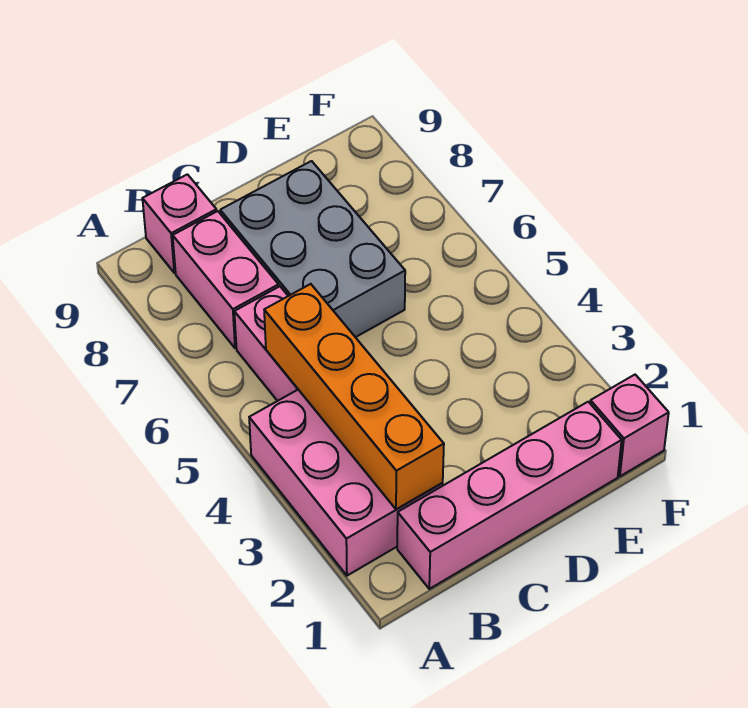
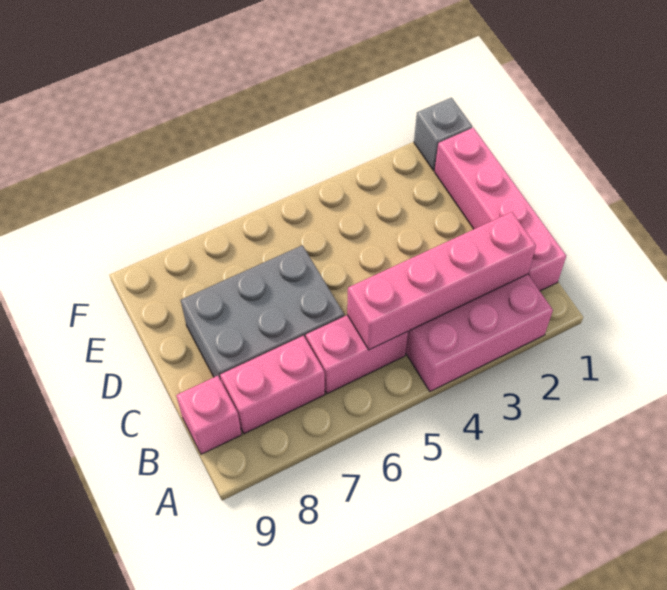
orange brick B2:B5 level 2 -> pink brick B2:B5 level 2
pink brick F1 level 1 -> grey brick F1 level 1

